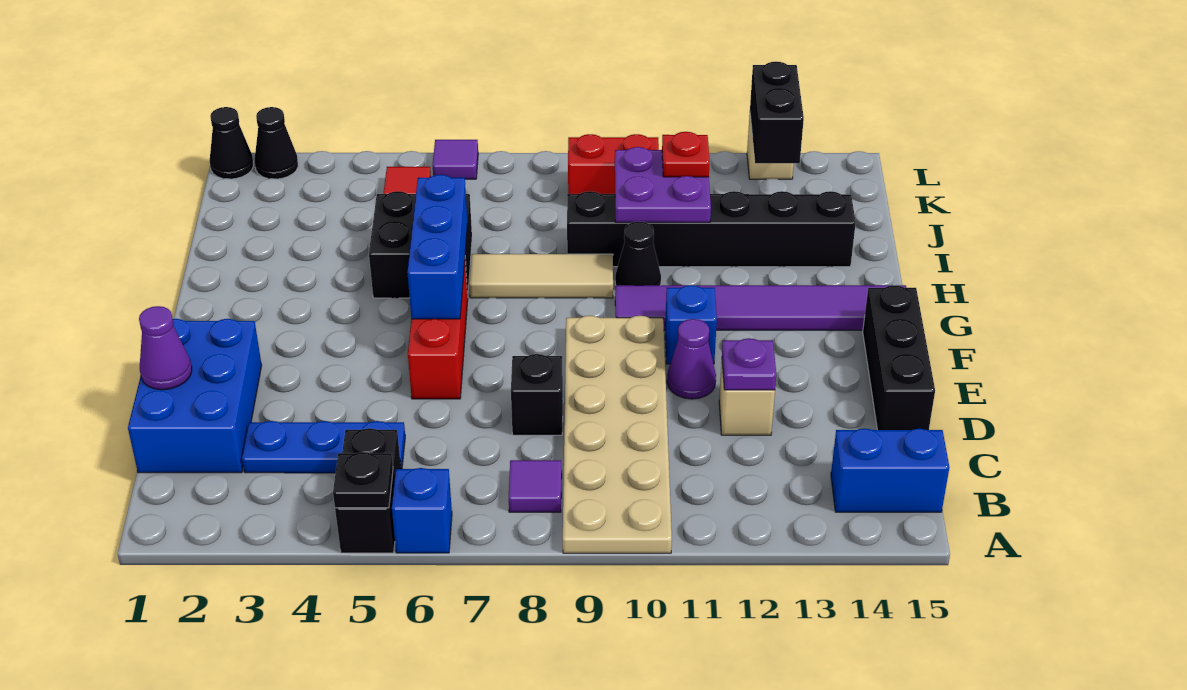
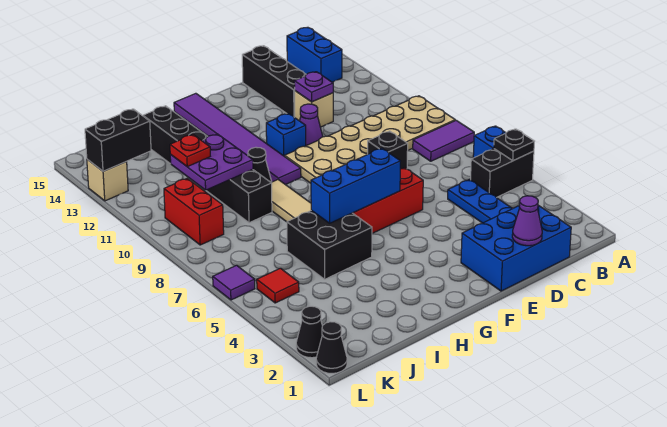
purple tile B8 level 1 -> purple tile A8:B8 level 1
black brick D15:F15 level 1 -> black brick D13:D15 level 1

